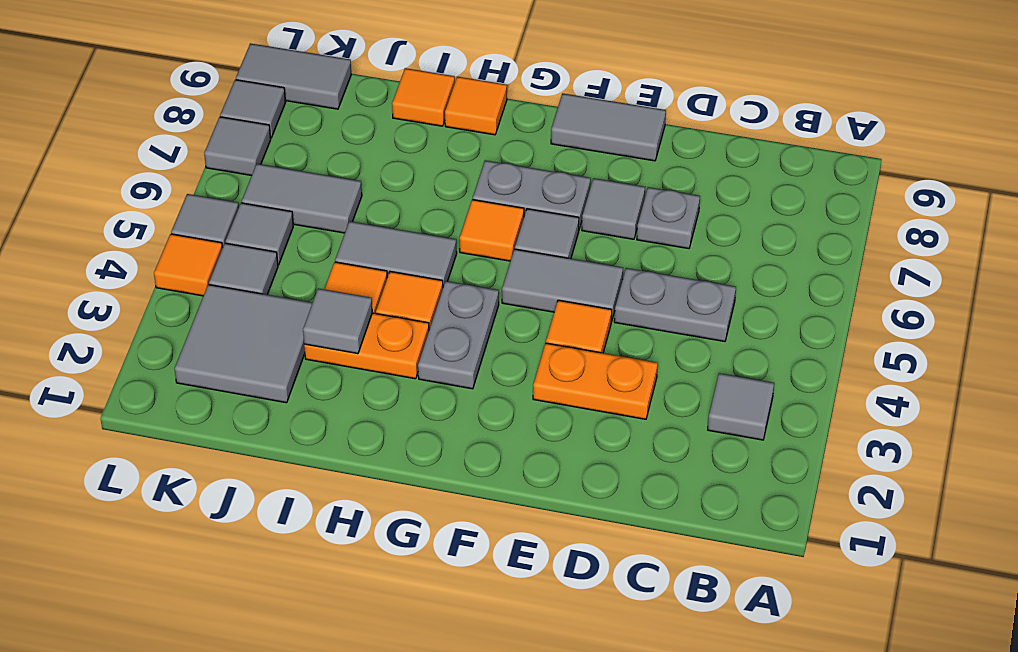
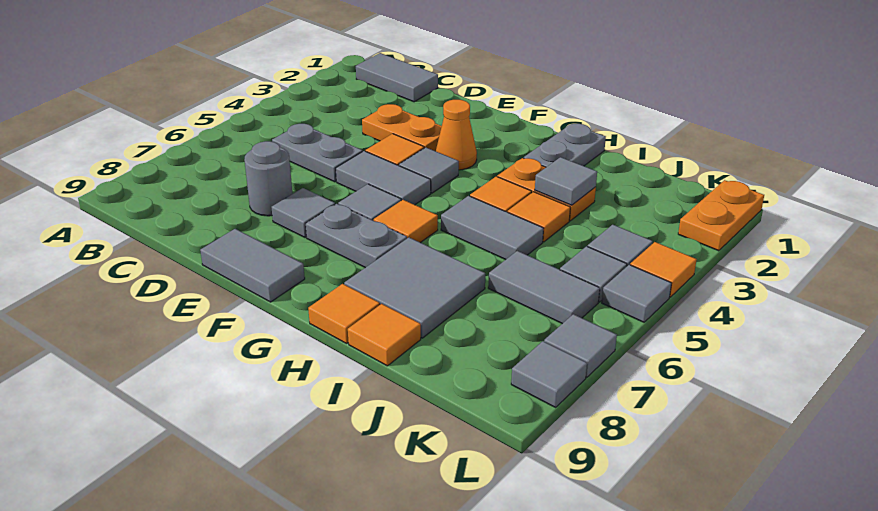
grey tile B3 level 1 -> grey tile F4 level 1
grey plate D7 level 1 -> grey round brick D7 level 1
none -> orange cone F3 level 1
grey plate G3:G4 level 1 -> grey plate H1:H2 level 1
grey tile J2:K3 level 1 -> grey tile H7:I8 level 1
grey tile K9:L9 level 1 -> grey tile B1:C1 level 1
none -> orange plate L1:L2 level 1

